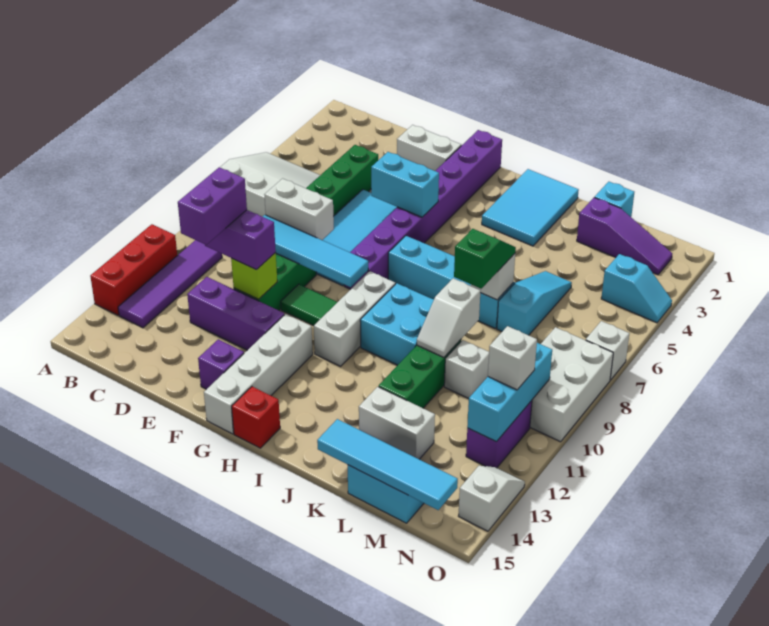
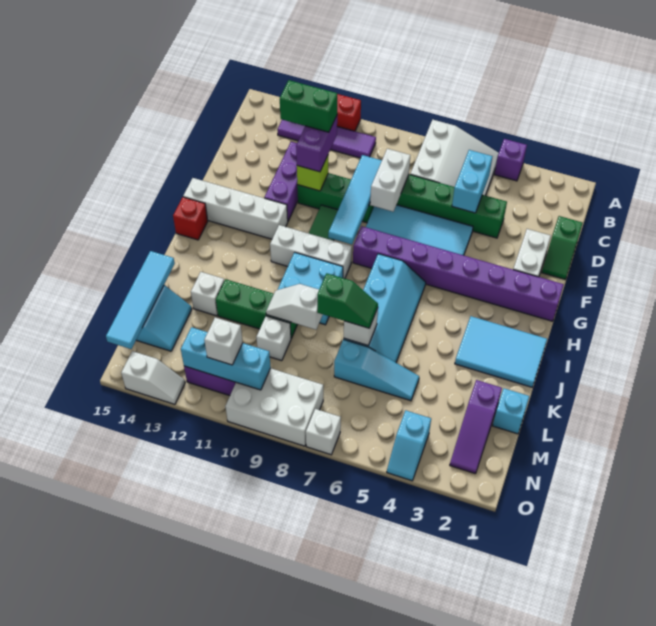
none -> green slope D1:E1 level 1 top D
purple brick D11:D12 level 4 -> green brick D11:D12 level 4
cyan brick F5:G5 level 2 -> cyan brick C5:D5 level 2
purple brick F14 level 1 -> purple brick A4 level 1
white brick K13:L13 level 1 -> white brick K13 level 1

